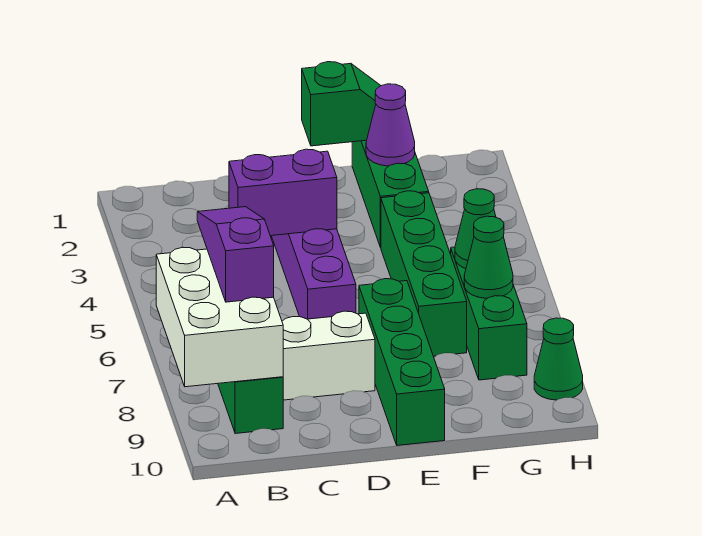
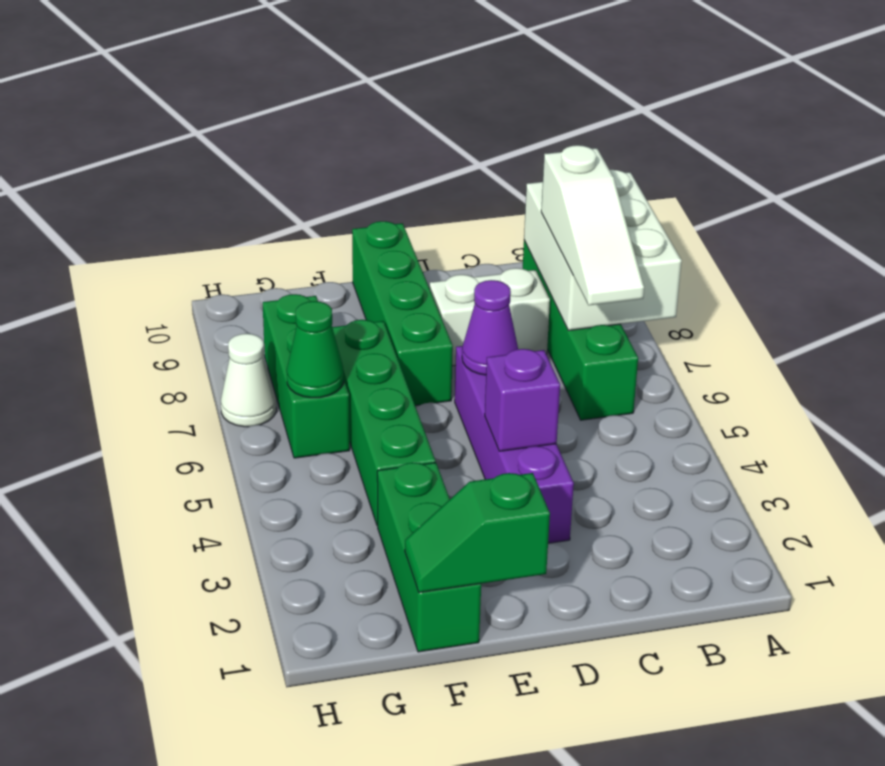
purple slope B6:B8 level 3 top 8 -> white slope B6:B8 level 3 top 8
purple brick C4:D4 level 2 -> purple brick D4 level 2
purple cone F2 level 2 -> purple cone D6 level 2
green cone G7 level 2 -> none
none -> white cone H7 level 1
green cone H9 level 1 -> none

